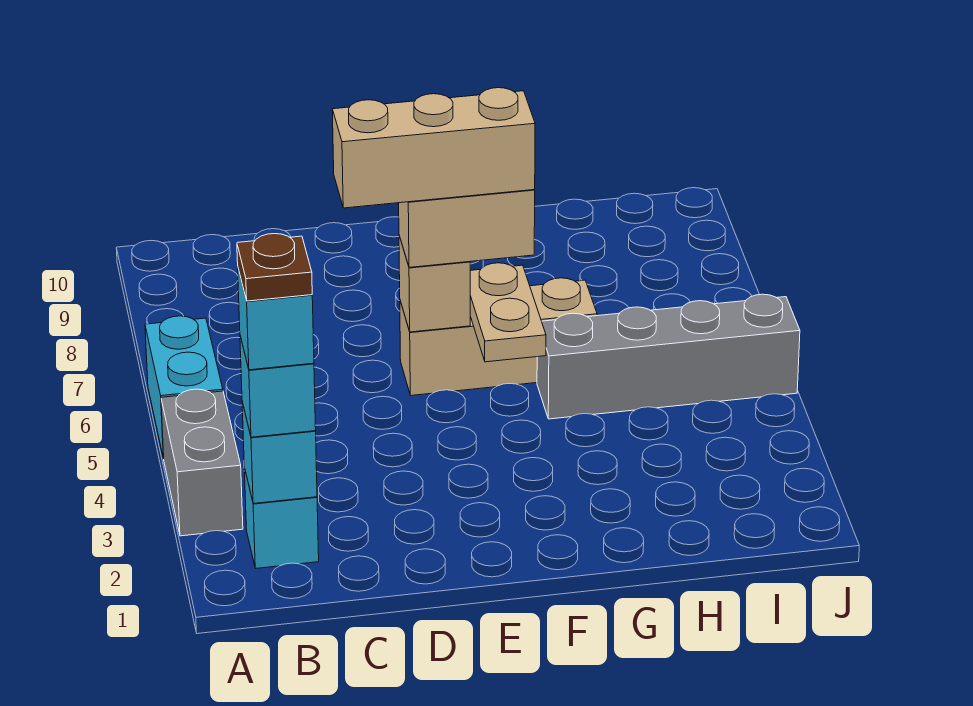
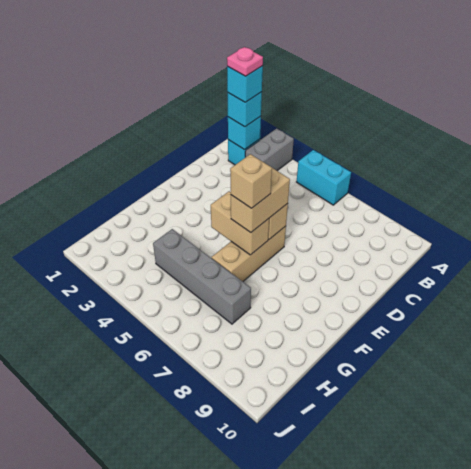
grey brick A3:A4 level 1 -> grey brick A3:B3 level 1
brown plate B2 level 5 -> pink plate B2 level 5
tan brick D6:F6 level 4 -> tan brick F6 level 4
tan plate F5:F6 level 2 -> tan brick F5:F6 level 2
grey brick G5:J5 level 1 -> grey brick H4:H7 level 1

